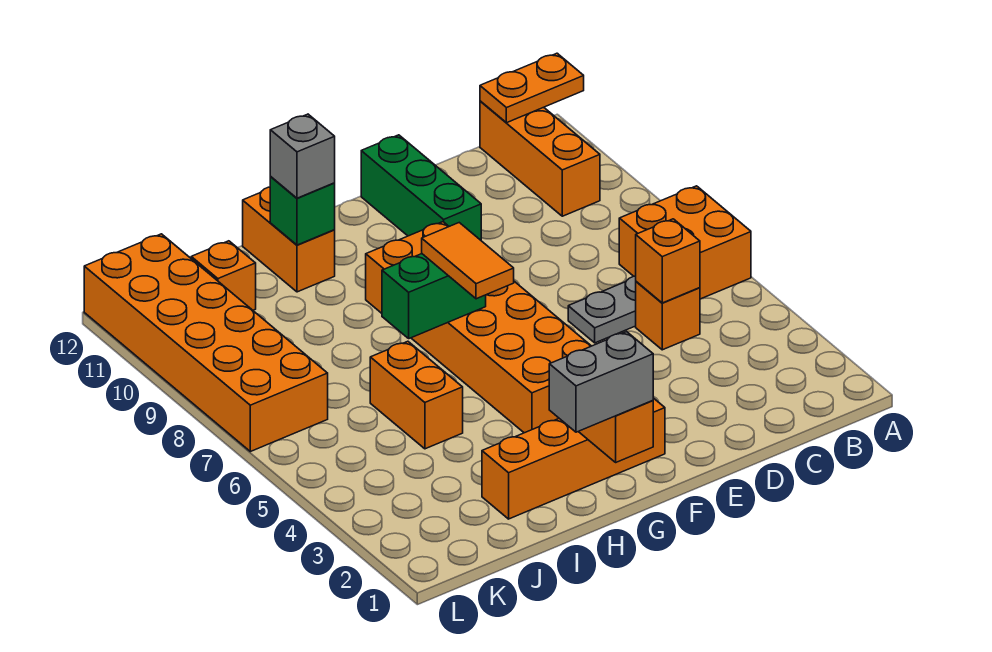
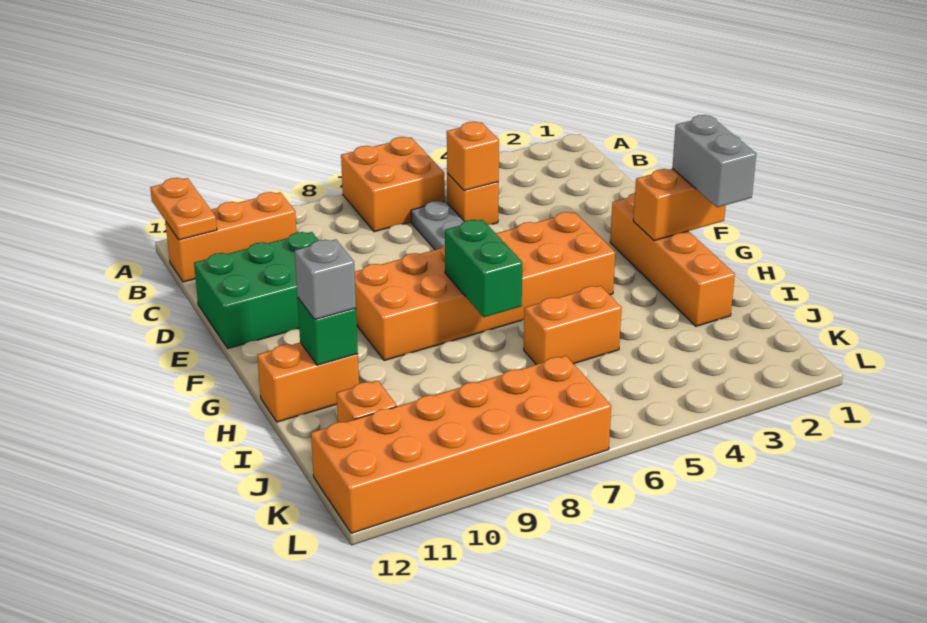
green brick E10:E12 level 1 -> green brick D10:E12 level 1
orange tile G6:G7 level 3 -> none

